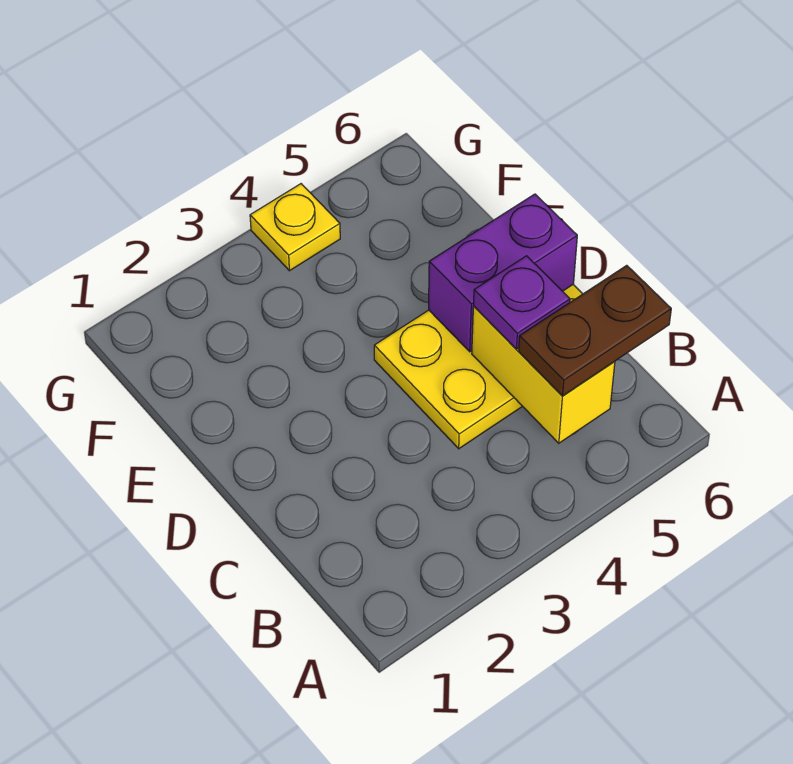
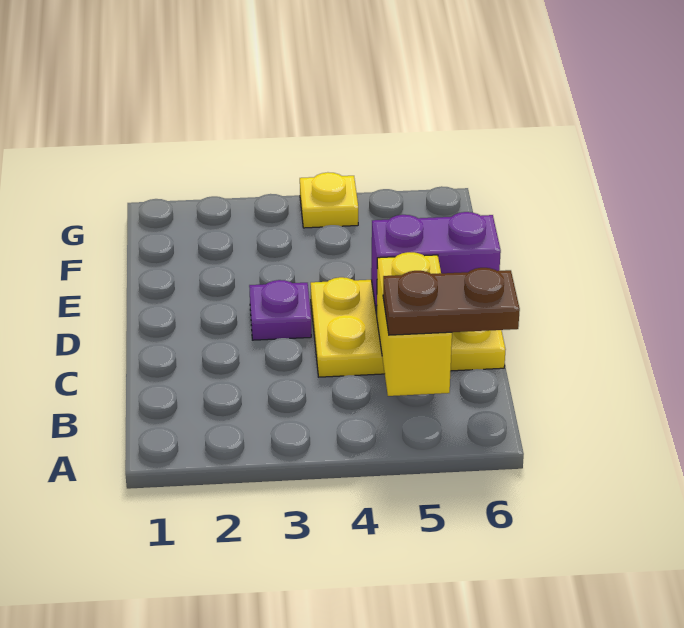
purple plate C5 level 3 -> purple plate D3 level 1

